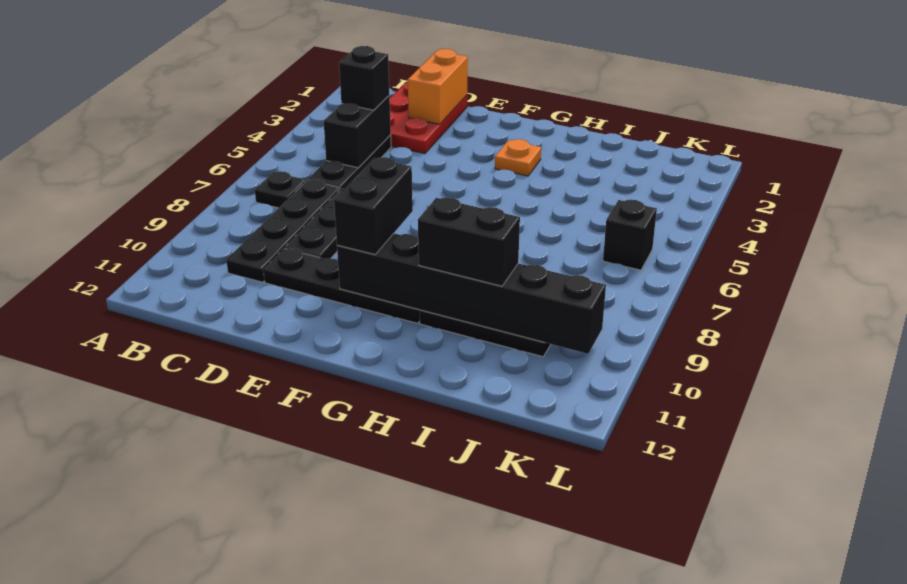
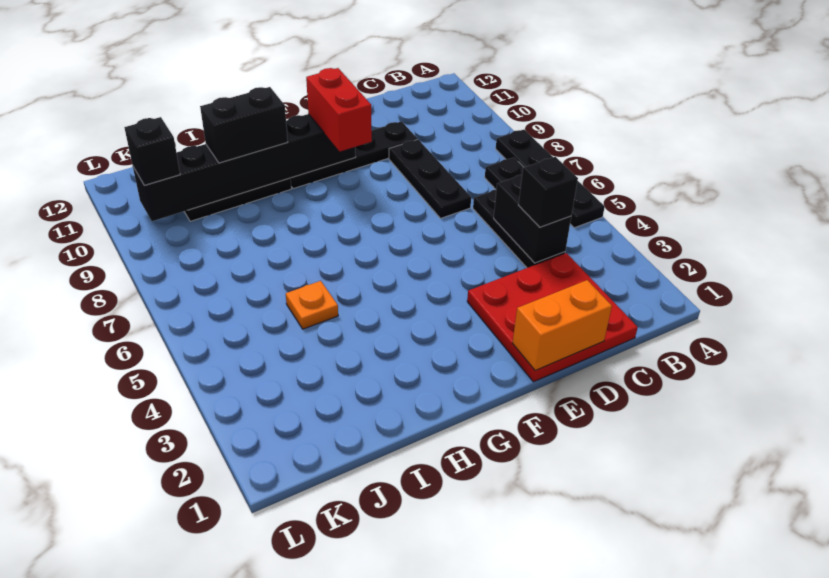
red plate C1:D3 level 1 -> red plate C1:E3 level 1
black plate C7:C10 level 1 -> black plate A5:A8 level 1
orange brick D1:D2 level 2 -> orange brick D1:E1 level 2
black brick F9:F10 level 3 -> red brick F9:F10 level 3
orange plate G3 level 1 -> orange plate I5 level 1
black brick K6 level 1 -> black brick K10 level 3

